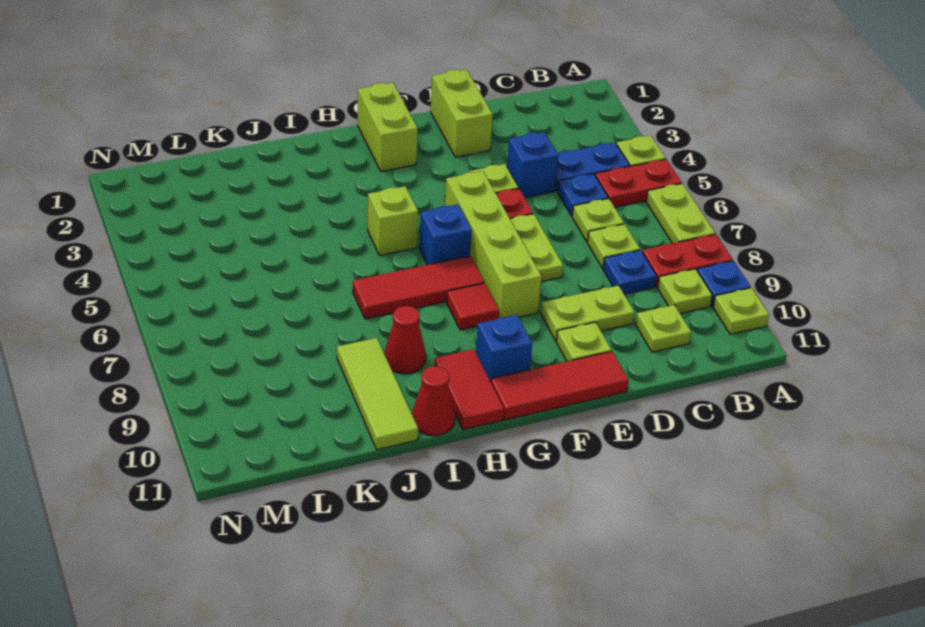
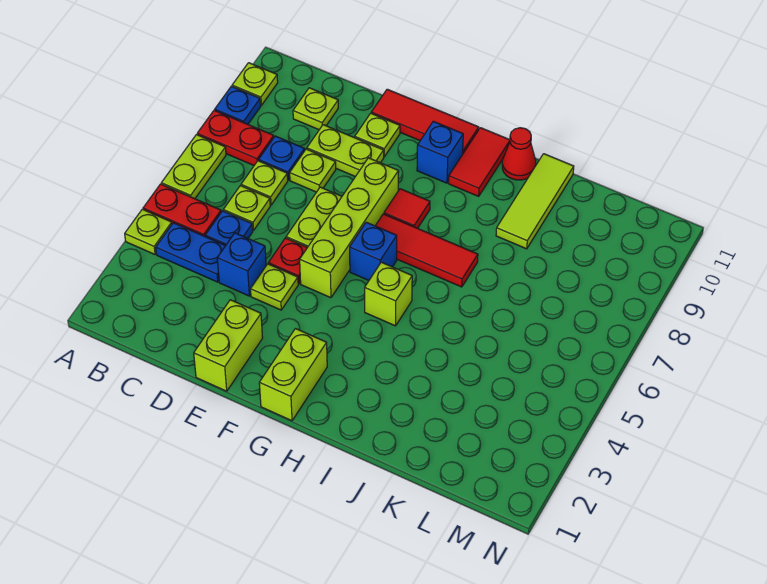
lime plate B9 level 1 -> lime plate D8 level 1
red cone I9 level 1 -> none

